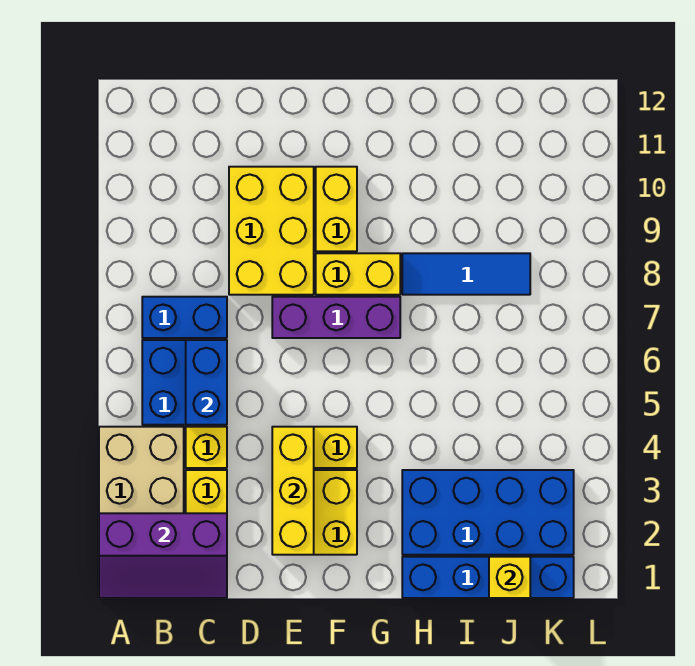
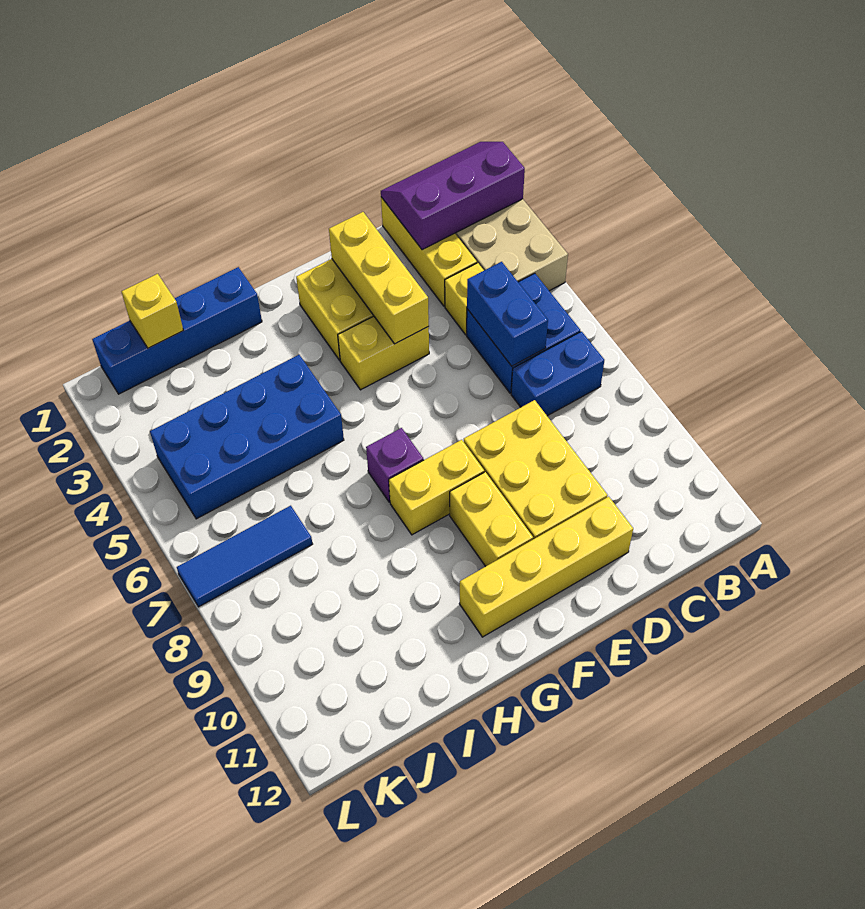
none -> yellow brick D11:G11 level 1
purple brick E7:G7 level 1 -> purple brick G7 level 1
blue brick H2:K3 level 1 -> blue brick H4:K5 level 1
blue tile H8:J8 level 1 -> blue tile J7:L7 level 1

